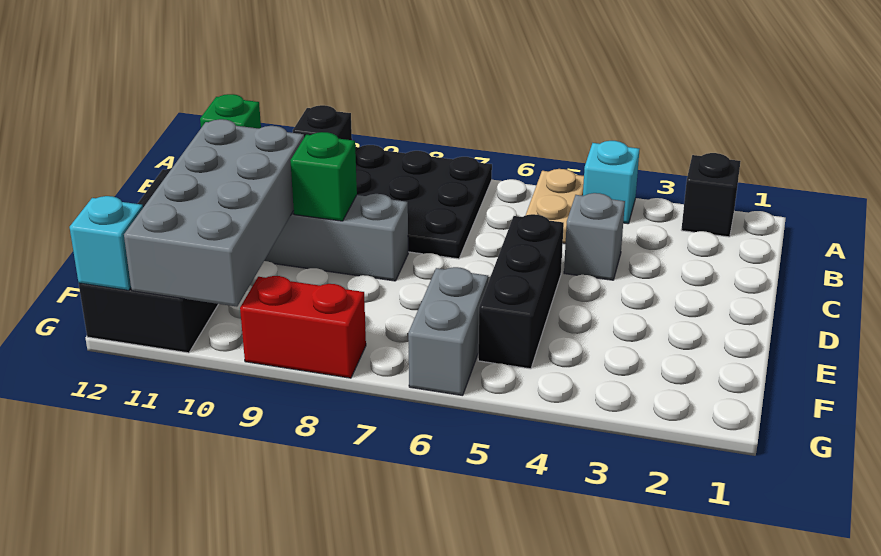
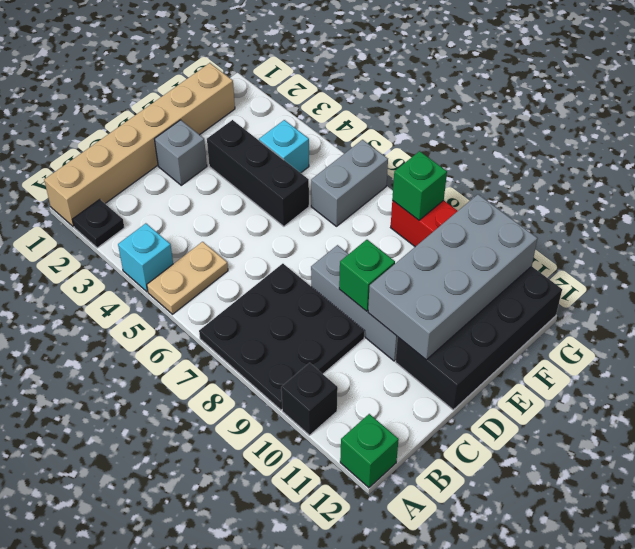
none -> tan brick A1:F1 level 1
black brick A2 level 1 -> black plate A2 level 1
grey brick C4 level 1 -> grey brick D2 level 1
black brick D5:F5 level 1 -> black brick E3:E5 level 1
none -> green brick G8 level 2
cyan brick G12 level 2 -> cyan brick F4 level 1

